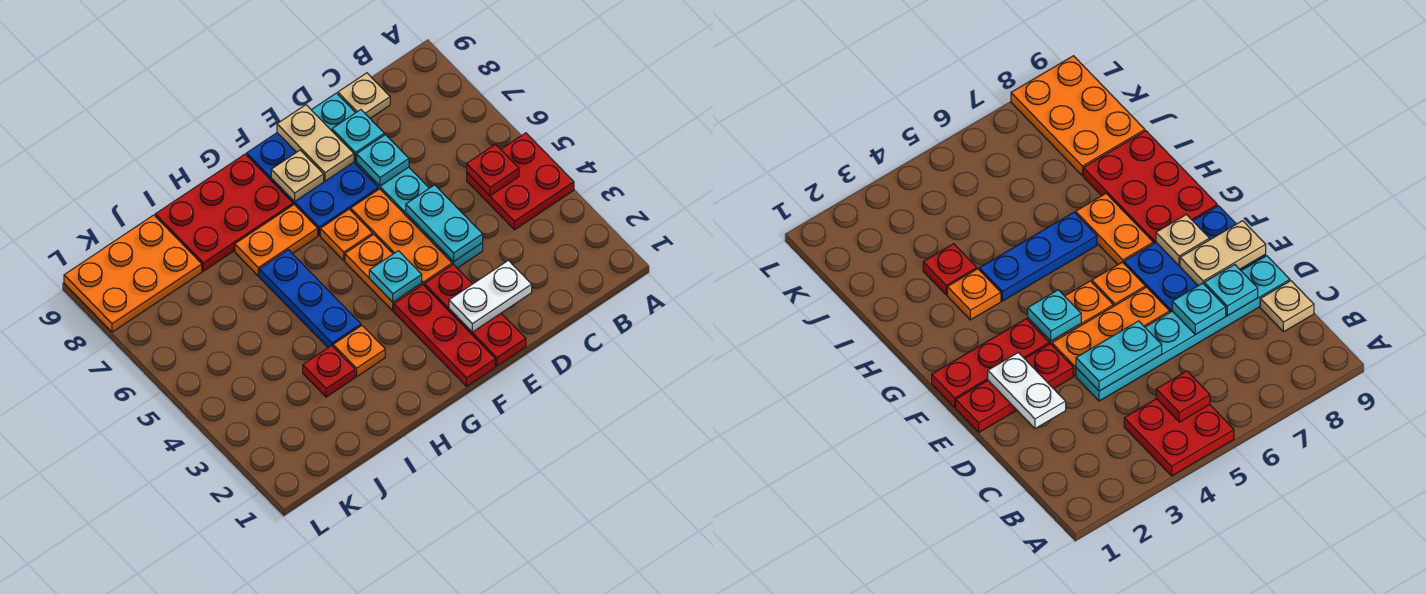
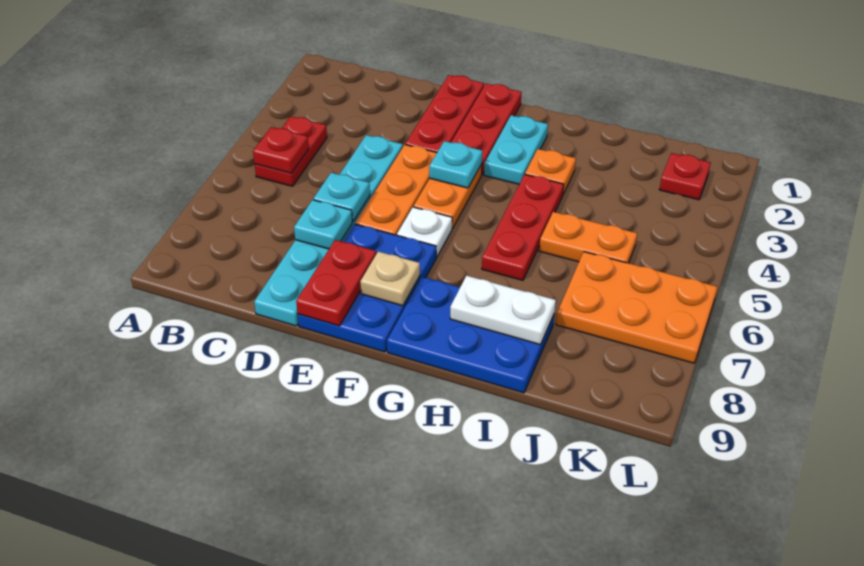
red plate A4:B5 level 1 -> red plate B4:B5 level 1
tan plate C9 level 1 -> none
white plate D2:E2 level 2 -> white plate H8:I8 level 2
cyan plate D4:D5 level 2 -> cyan plate G2:G3 level 1
cyan plate D8 level 2 -> cyan plate D6 level 2
tan plate E8:E9 level 2 -> red plate E8:E9 level 2
orange plate F6 level 1 -> white plate F6 level 1
orange plate G7:H7 level 1 -> orange plate I5:J5 level 1
red plate G8:I9 level 1 -> blue plate G8:I9 level 1
blue plate H4:H6 level 1 -> red plate H4:H6 level 1
red plate I3 level 1 -> red plate K2 level 1
orange plate J8:L9 level 1 -> orange plate J6:L7 level 1

